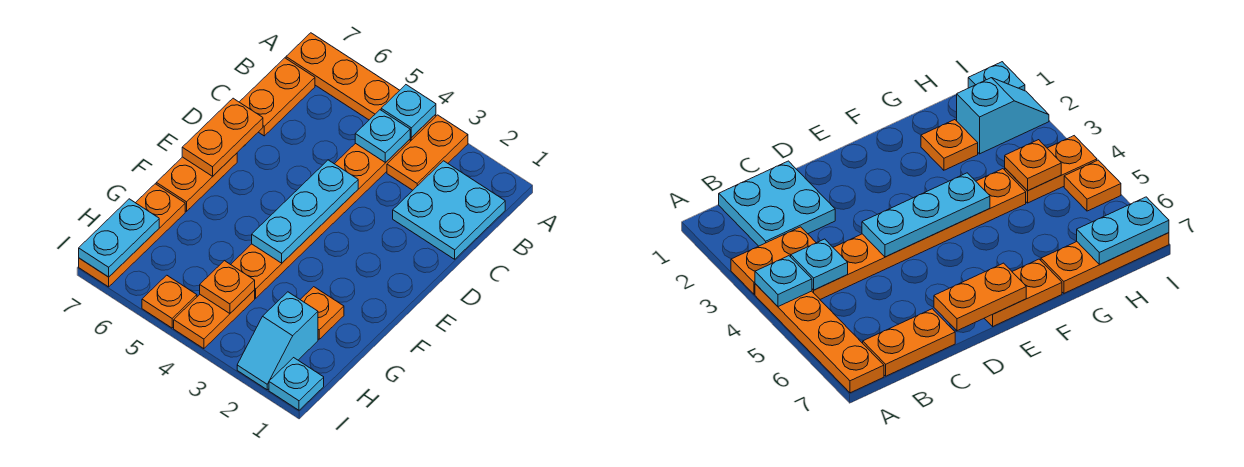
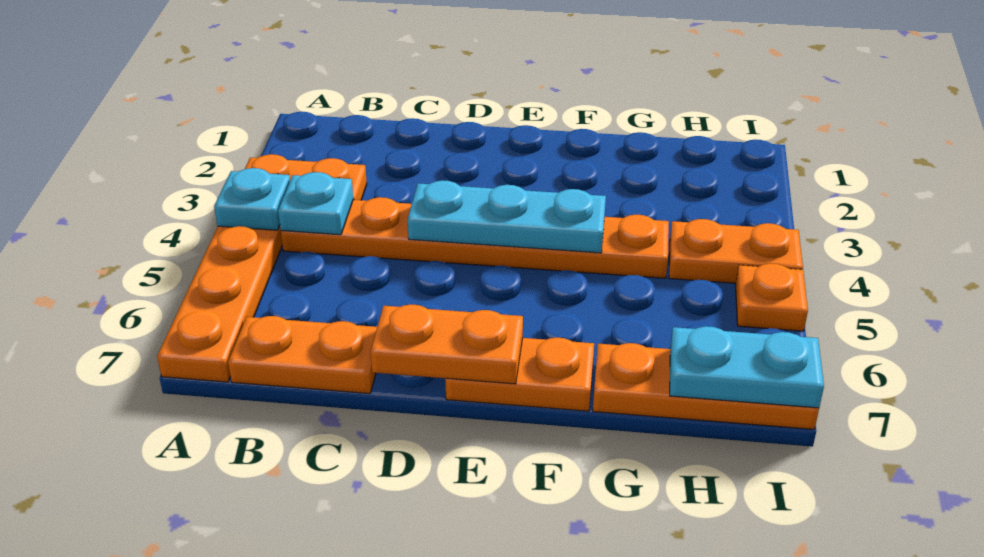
cyan plate B1:C2 level 1 -> none
orange plate G2 level 1 -> none
cyan slope H2:I2 level 1 top H -> none
orange plate H4 level 2 -> none
cyan plate I1 level 1 -> none

